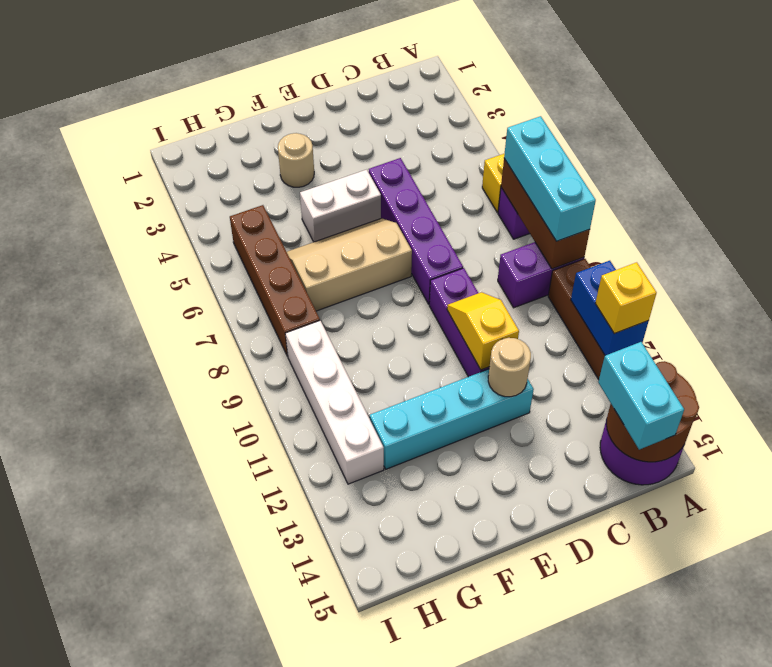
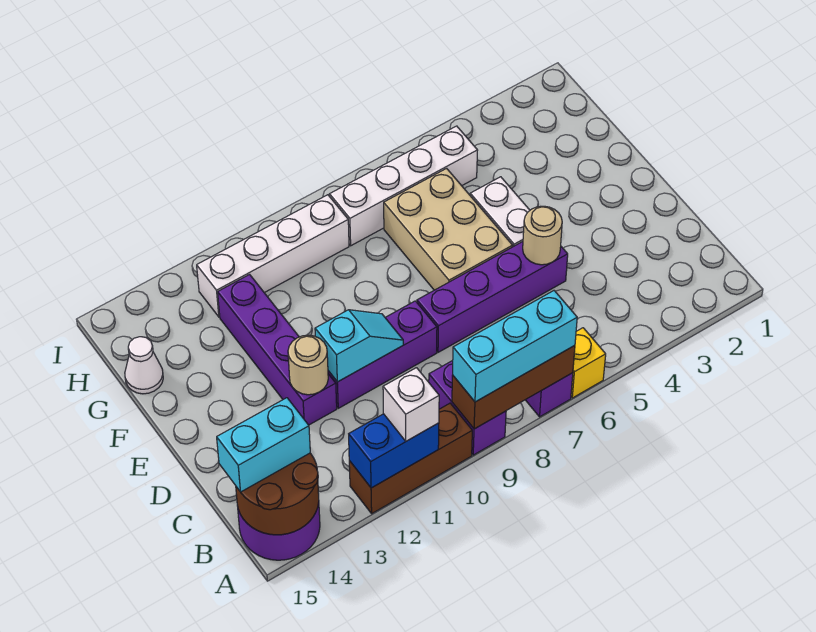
none -> white brick A11 level 3
yellow brick A12 level 3 -> none
yellow slope D10:D11 level 2 top 11 -> cyan slope D10:D11 level 2 top 11
cyan brick D12:G12 level 1 -> purple brick D12:G12 level 1
tan slope E6:G7 level 1 top 7 -> tan brick E6:G7 level 1
tan round brick F3 level 1 -> tan round brick D5 level 2
none -> white cone G15 level 1
brown brick H5:H8 level 1 -> white brick H5:H8 level 1

